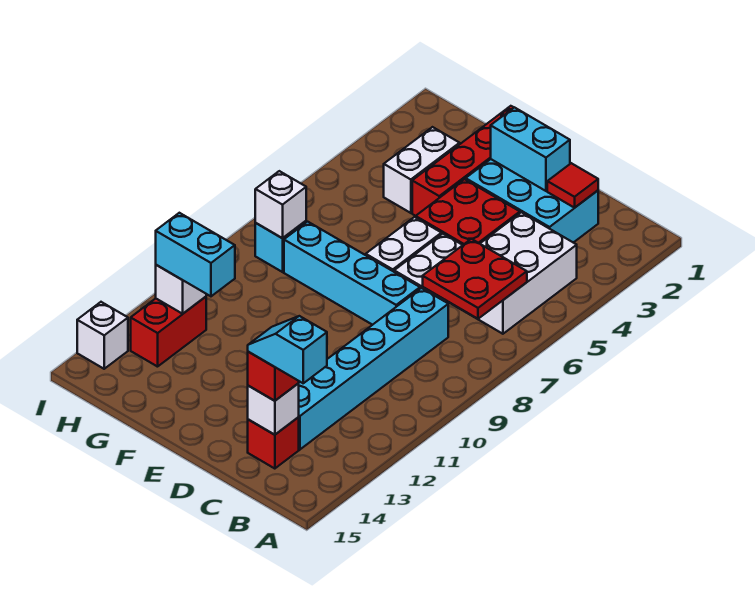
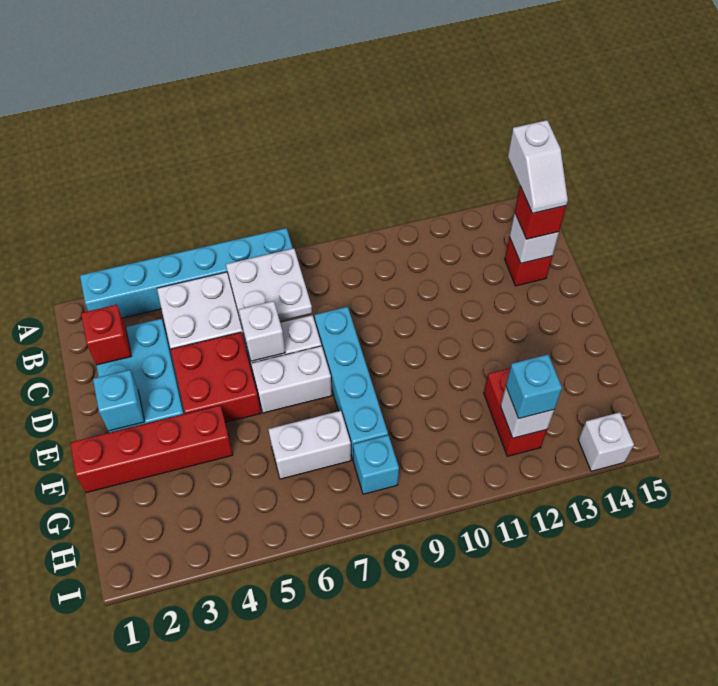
red plate B6:C7 level 2 -> white plate B6:C7 level 2
cyan slope B14:C14 level 4 top B -> white slope B14:C14 level 4 top B
red tile C2 level 2 -> red brick C2 level 2
cyan brick C8:C13 level 1 -> cyan brick A2:A7 level 1
cyan brick D2:E2 level 2 -> cyan brick E2 level 2
white brick G3:G4 level 1 -> white brick G6:G7 level 1
cyan brick G12:H12 level 3 -> cyan brick H12 level 3
white brick H8 level 2 -> white brick D6 level 2
red brick H12:H13 level 1 -> red brick G12:H12 level 1

